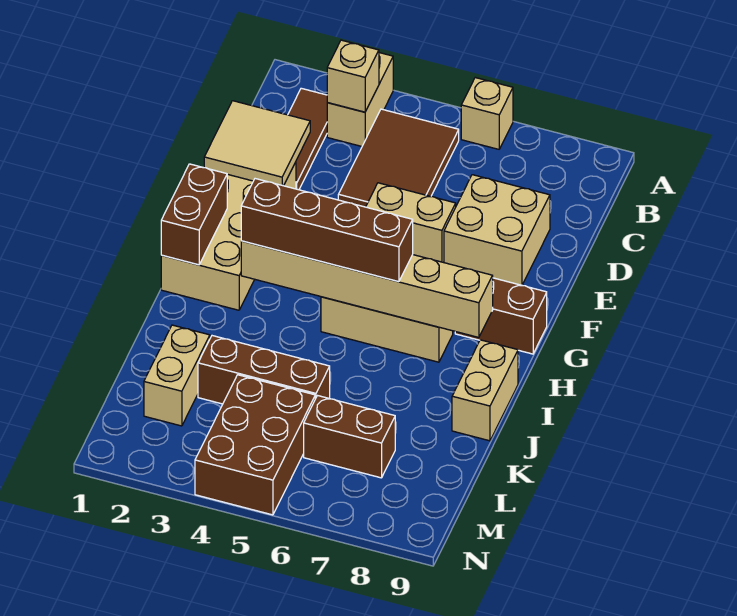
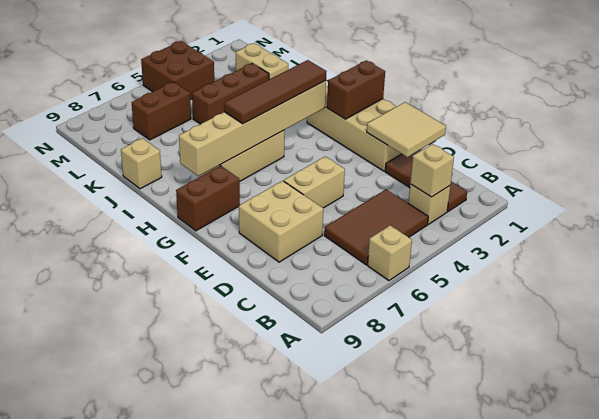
tan brick A3:B3 level 1 -> tan brick B3 level 1
brown tile B4:D5 level 1 -> brown tile B4:C6 level 1
brown brick G1:H1 level 2 -> brown brick G1:G2 level 2
brown brick H3:H6 level 3 -> brown tile H3:H6 level 3
tan brick I9:J9 level 1 -> tan brick J9 level 1
brown brick L4:N5 level 1 -> brown brick M4:N5 level 1

